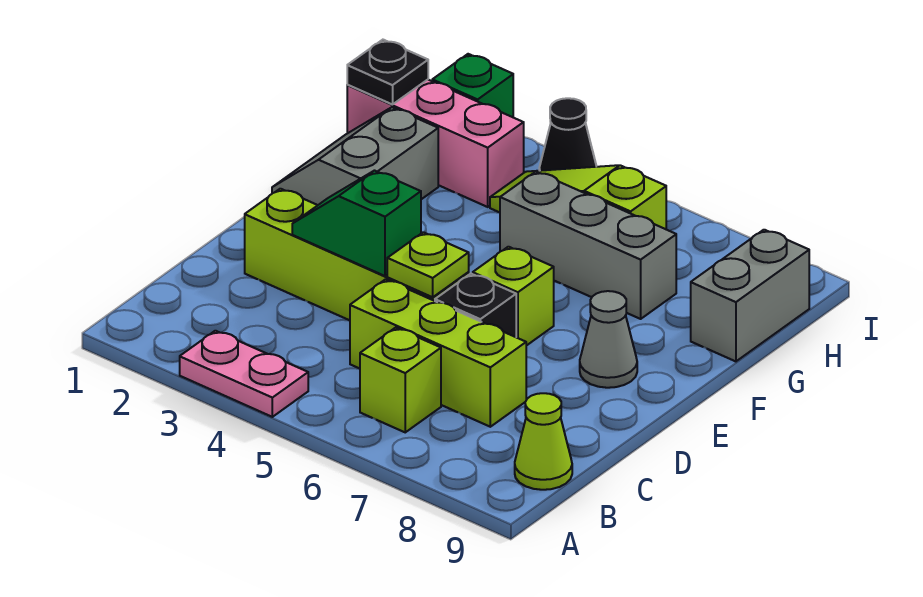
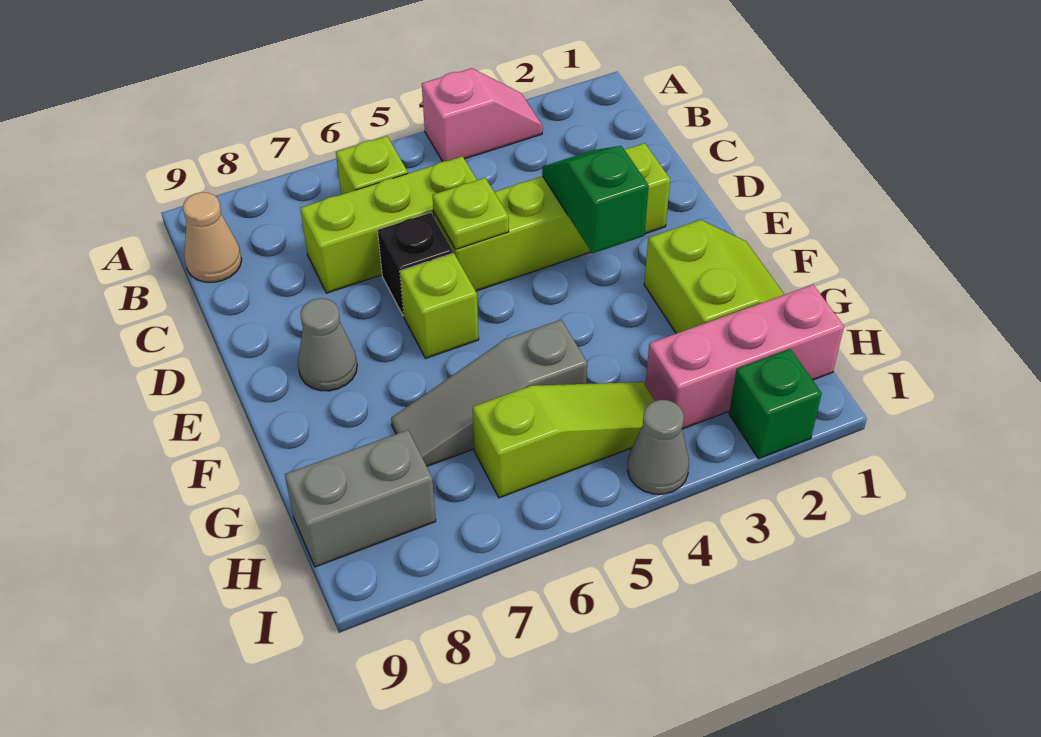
pink plate A3:A4 level 1 -> pink slope A3:A4 level 1 top 4
lime cone B9 level 1 -> tan cone B9 level 1
green slope D3:D4 level 2 top 4 -> green slope D3:E3 level 2 top E
grey slope F1:G2 level 1 top 2 -> lime slope F1:G2 level 1 top 2
grey brick G5:G7 level 1 -> grey slope G5:G7 level 1 top 5
grey brick G9:H9 level 1 -> grey brick H8:H9 level 1
black plate H1 level 2 -> none
black cone I4 level 1 -> grey cone I4 level 1

